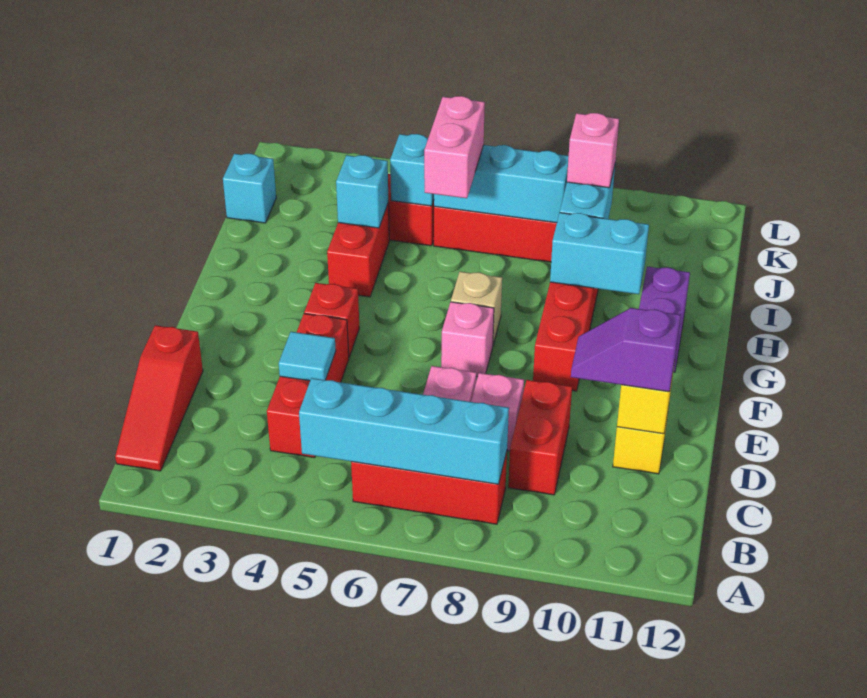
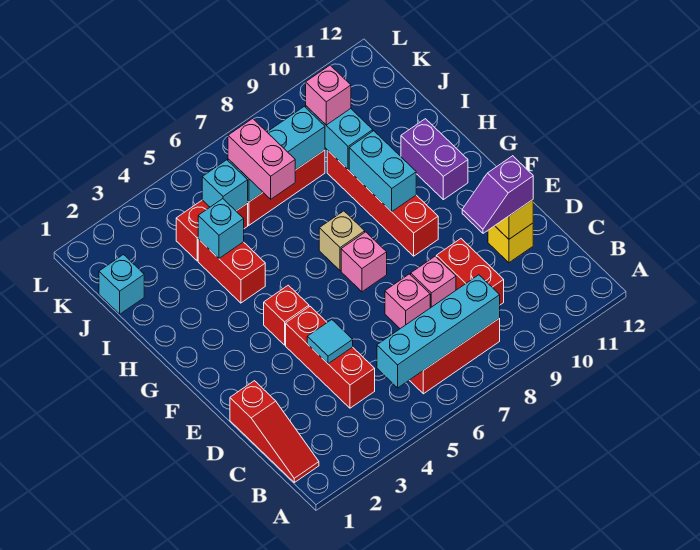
cyan brick H9:H10 level 2 -> cyan brick G9:H9 level 2

